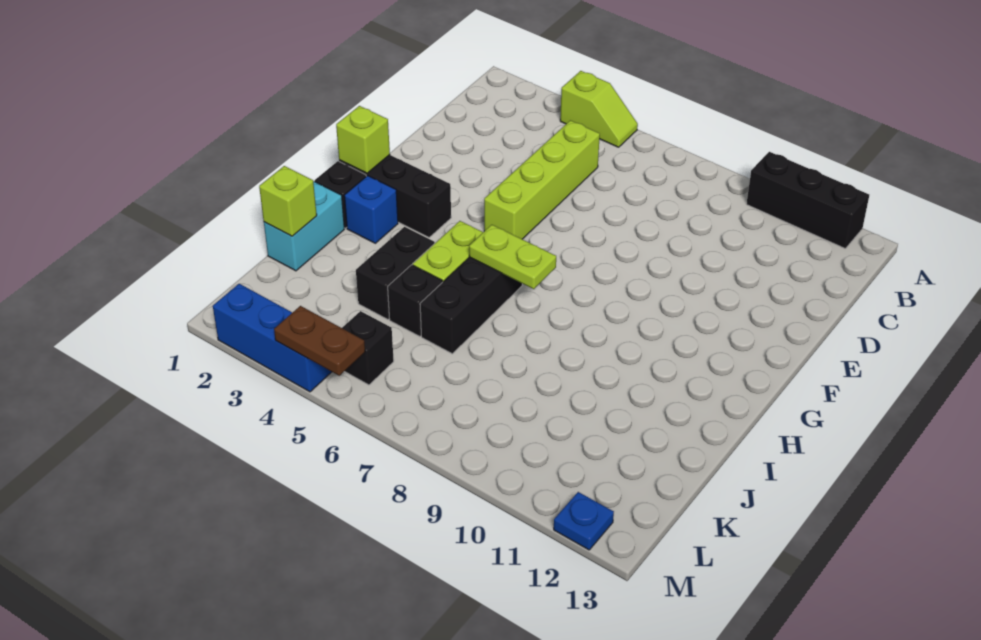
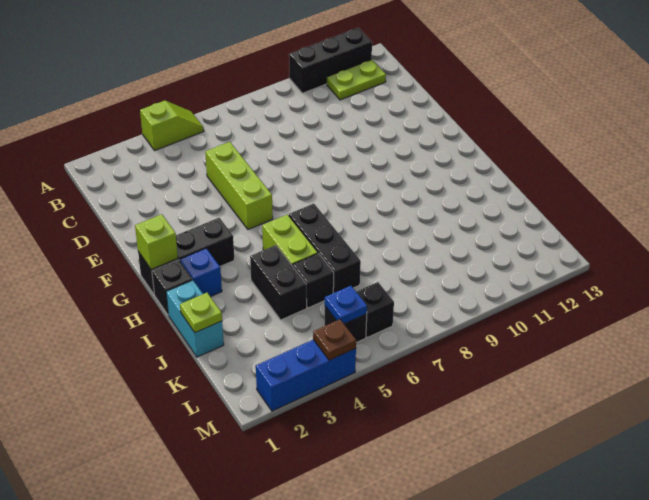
lime brick C5:F5 level 1 -> lime brick D5:F5 level 1
lime plate H6:H7 level 2 -> lime plate B11:B12 level 1
lime brick J1 level 2 -> lime plate J1 level 2
none -> black brick L6 level 1
brown plate M4:M5 level 2 -> brown plate M4 level 2
blue plate M12 level 1 -> blue plate L5 level 2

